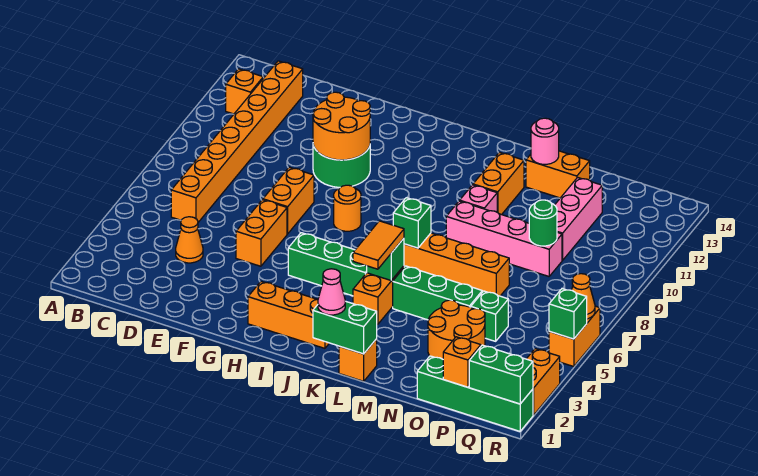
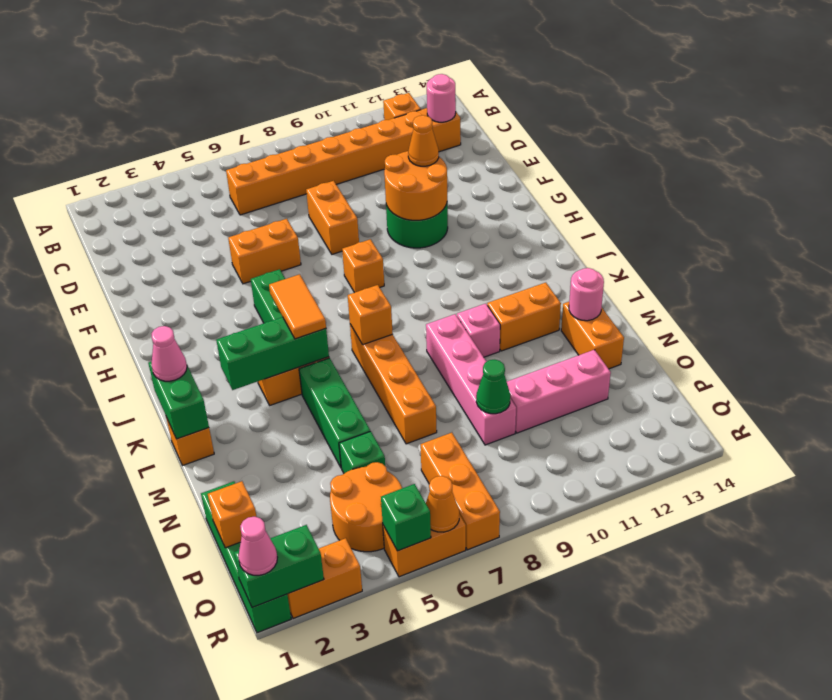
none -> pink round brick C13 level 2
orange cone D4 level 1 -> orange cone F11 level 3
orange brick F7:F8 level 1 -> orange brick E8:F8 level 1
orange brick H2:J2 level 1 -> orange brick P7:R7 level 1
orange round brick H8 level 1 -> orange brick H8 level 1
orange tile K4:K5 level 3 -> orange tile J5:K5 level 3
green brick K5 level 2 -> green brick K3:K5 level 2
green brick K7 level 2 -> orange brick K7 level 2
orange round brick N3:O4 level 1 -> orange round brick P4:Q5 level 1
green round brick O9 level 2 -> green cone O9 level 2
green brick Q1:R1 level 2 -> green brick R1:R2 level 2
none -> pink cone R1 level 3

